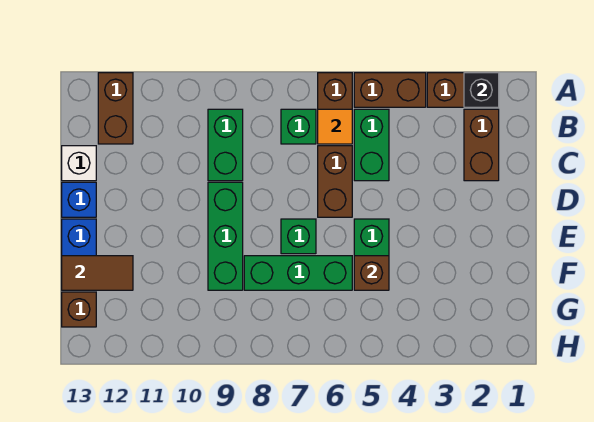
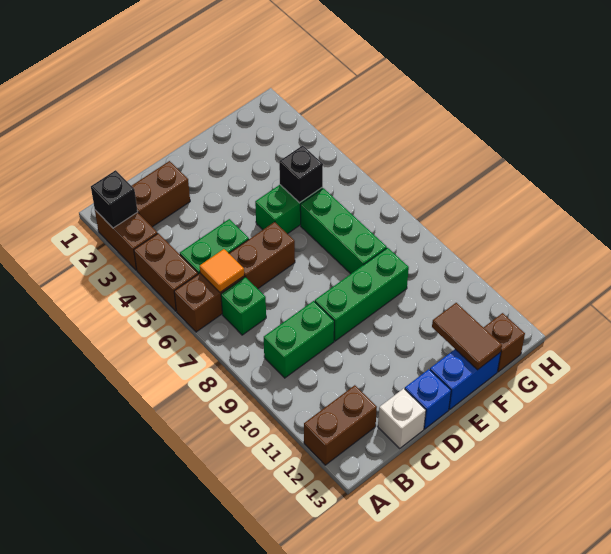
green brick E7 level 1 -> none
brown brick F5 level 2 -> black brick F5 level 2

